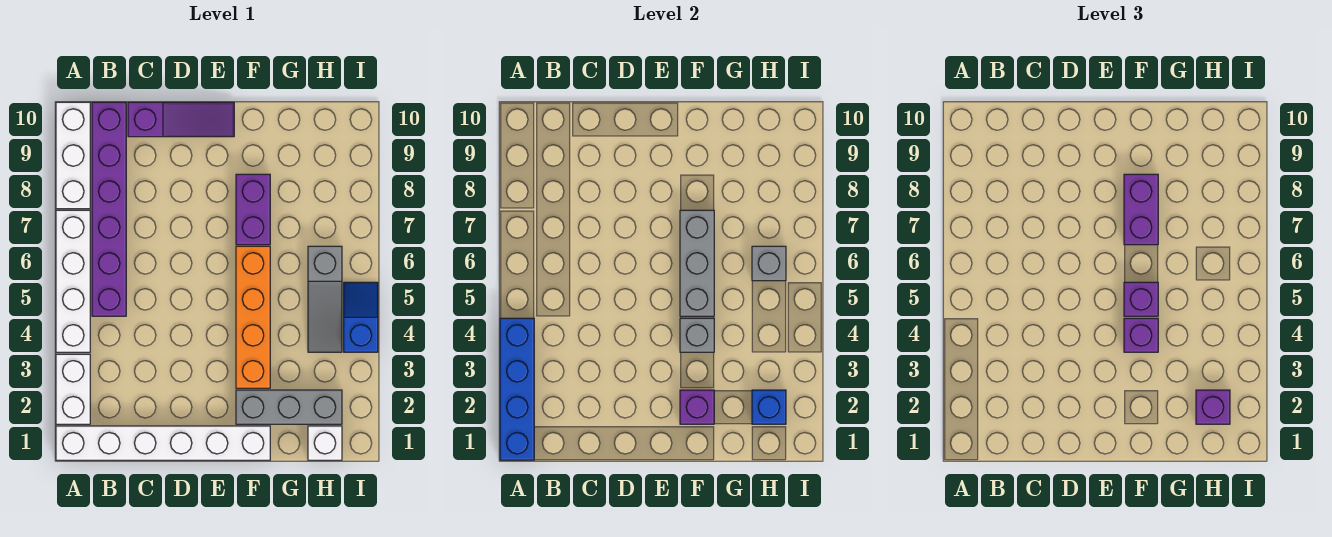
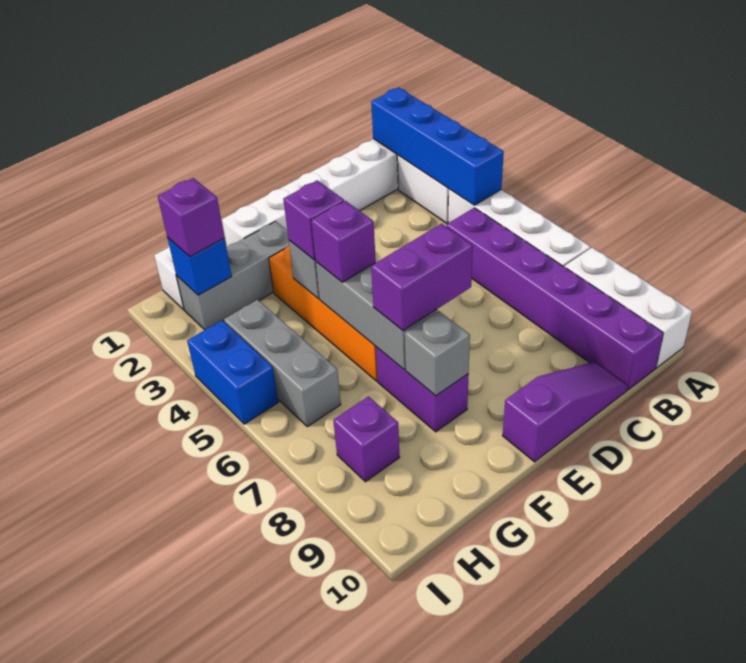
purple slope C10:E10 level 1 top C -> purple slope C10:E10 level 1 top E
purple brick F2 level 2 -> purple brick H8 level 1
purple brick F7:F8 level 3 -> purple brick E7:F7 level 3
grey slope H4:H6 level 1 top 6 -> grey brick H4:H6 level 1
grey brick H6 level 2 -> grey brick F8 level 2
blue slope I4:I5 level 1 top 4 -> blue brick I4:I5 level 1

